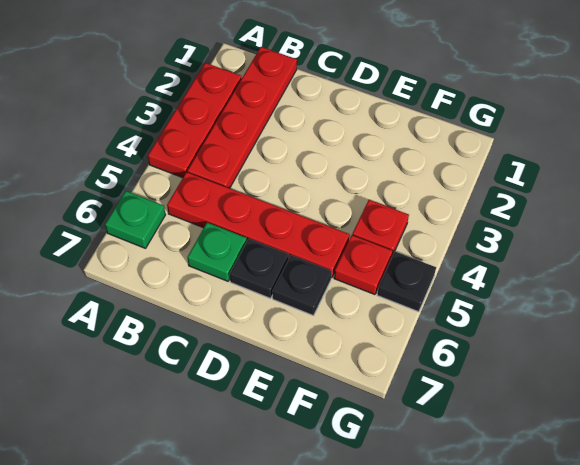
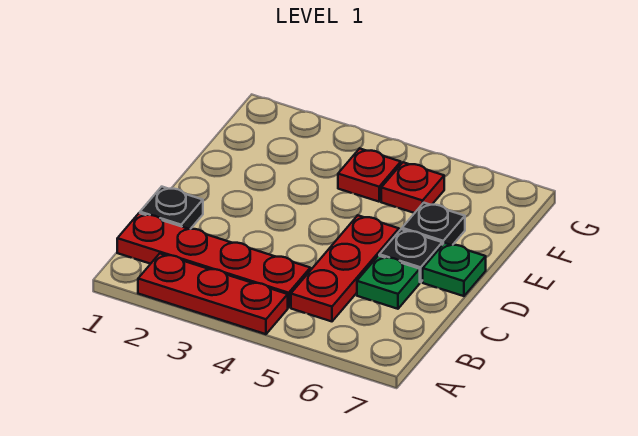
green plate A6 level 1 -> green plate D7 level 1
red plate B5:E5 level 1 -> red plate B5:D5 level 1
black plate G5 level 1 -> black plate C1 level 1

